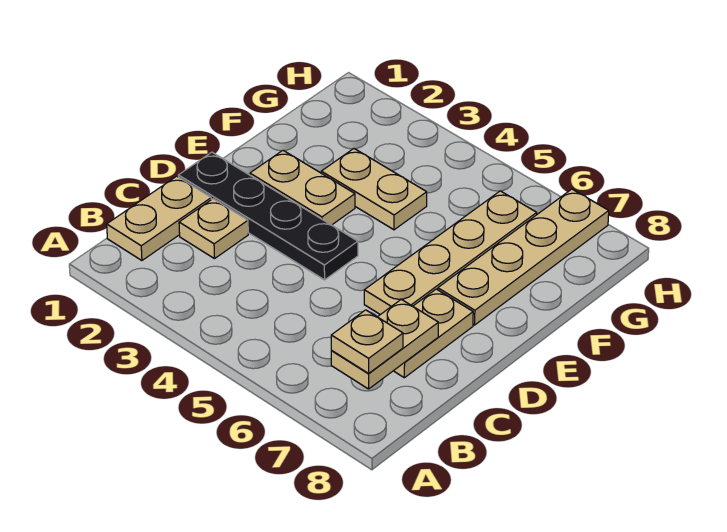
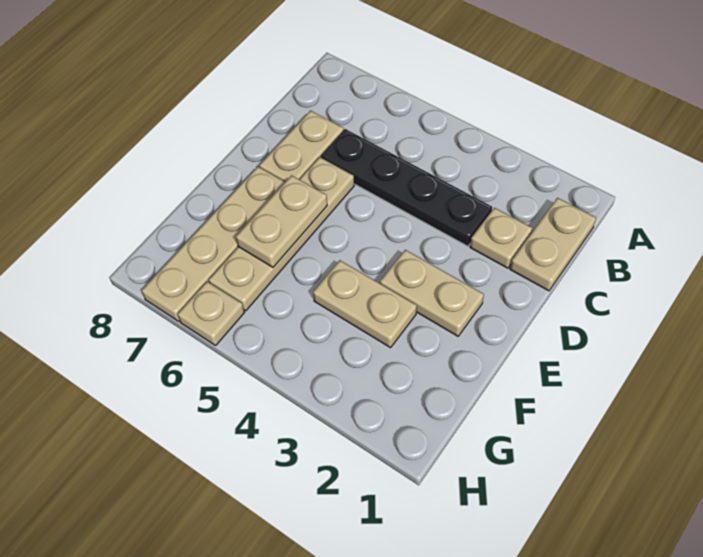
tan plate B7:C7 level 2 -> tan plate E6:F6 level 2
tan plate B7 level 3 -> tan plate H6 level 1
black plate D1:D4 level 1 -> black plate C3:C6 level 1

